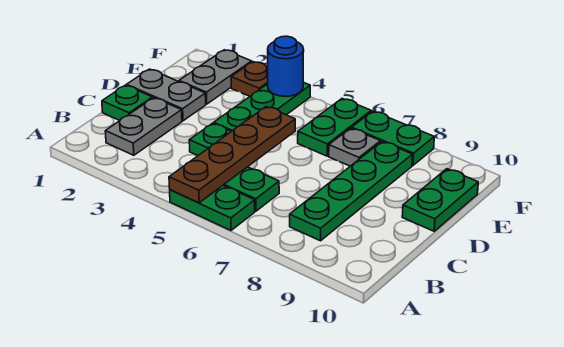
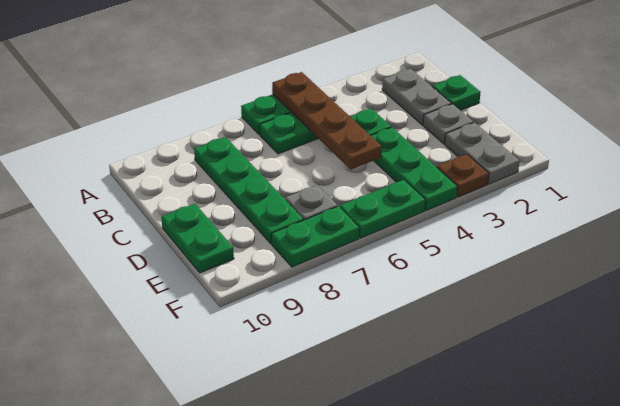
grey plate D1:D2 level 1 -> grey plate D2 level 1
green plate E6:F6 level 1 -> green plate F5:F6 level 1
blue round brick F4 level 2 -> none

